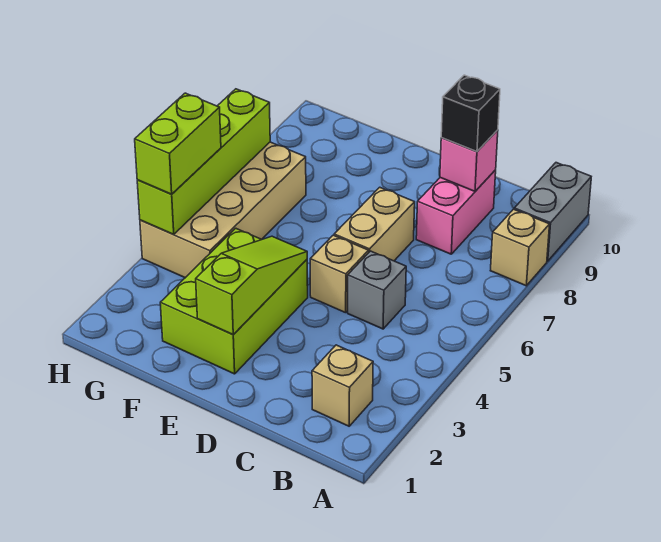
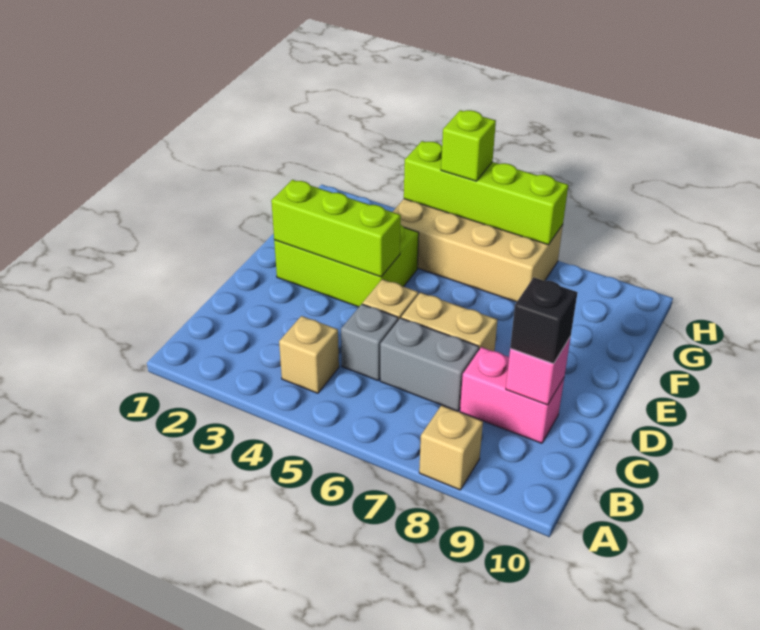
grey brick A9:A10 level 1 -> grey brick C6:C7 level 1
tan brick B2 level 1 -> tan brick B4 level 1
lime slope E2:E4 level 2 top 2 -> lime brick E2:E4 level 2
lime brick H4:H5 level 3 -> lime brick H5 level 3

